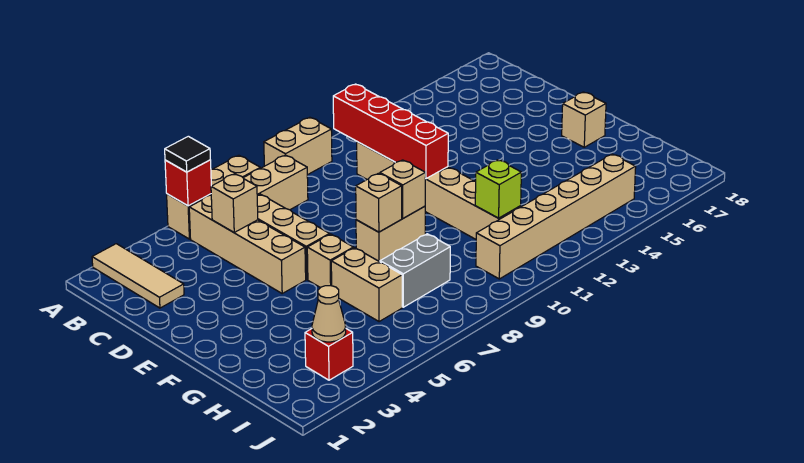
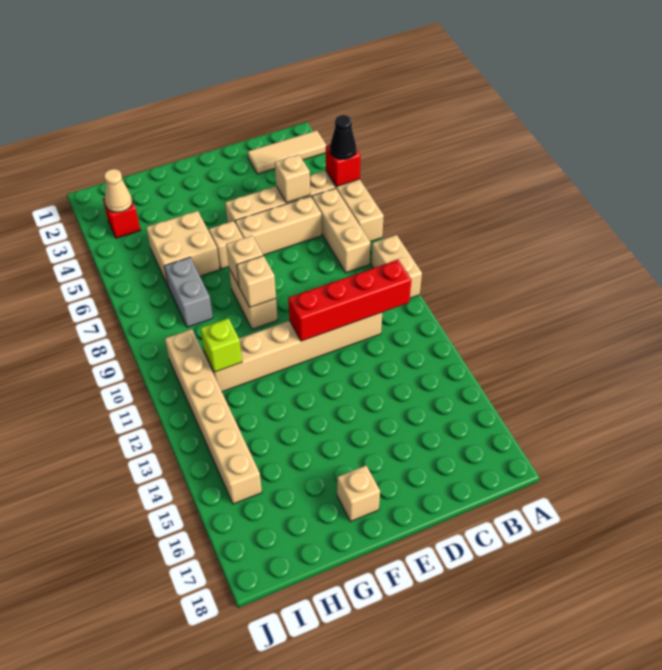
black tile A5 level 3 -> black cone A5 level 3
tan brick G6:H6 level 1 -> tan brick G5:H6 level 1

